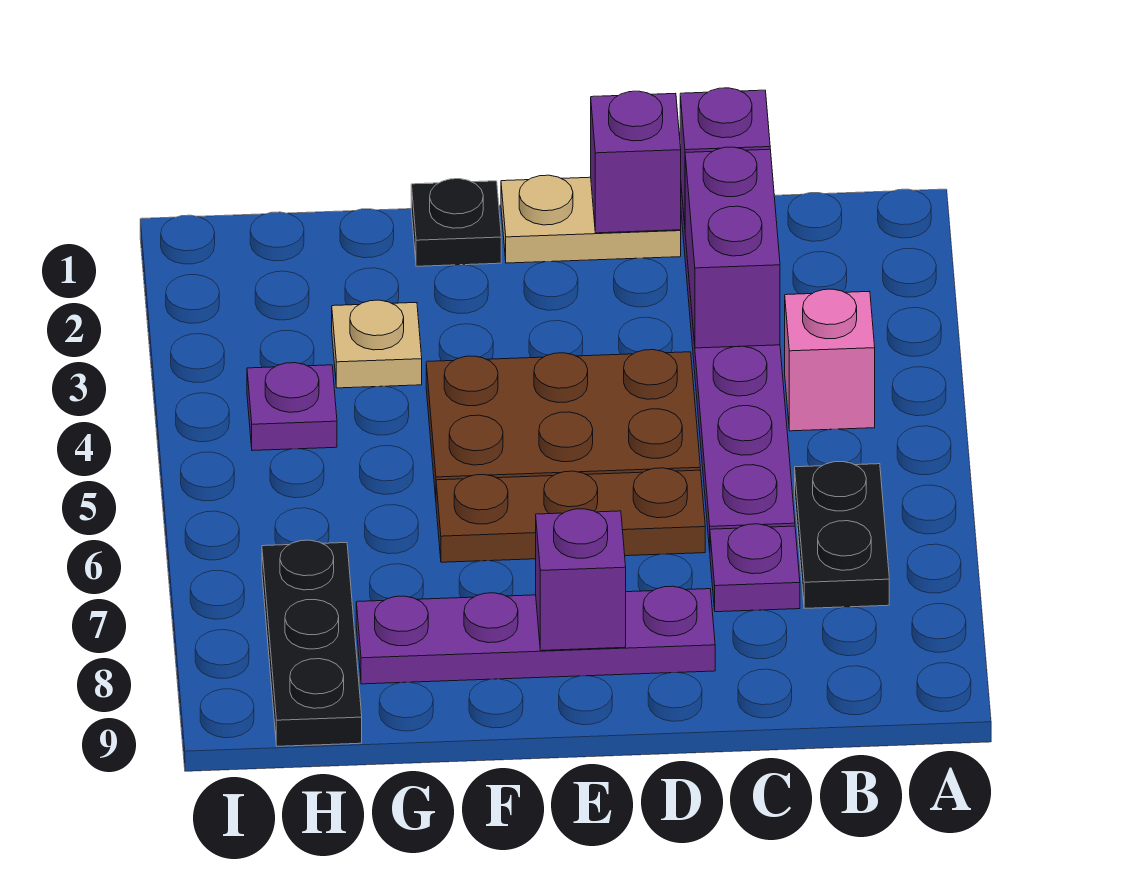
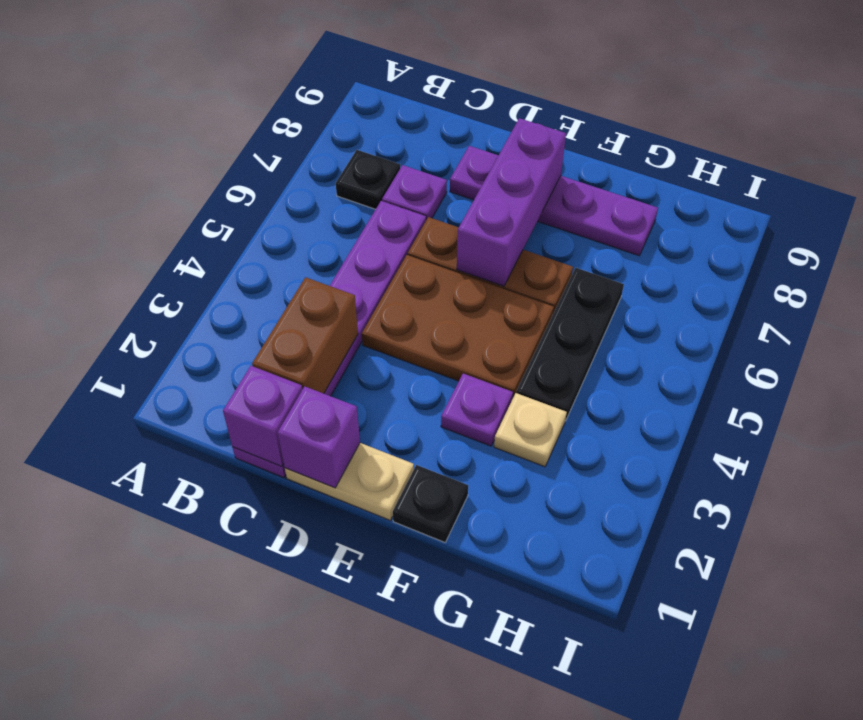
pink brick B4 level 1 -> none
black plate B6:B7 level 1 -> black plate B7 level 1
purple brick C2:C3 level 2 -> brown brick C2:C3 level 2
purple brick E8 level 2 -> purple brick E6:E8 level 2
purple plate H4 level 1 -> purple plate F3 level 1
black plate H7:H9 level 1 -> black plate G4:G6 level 1

